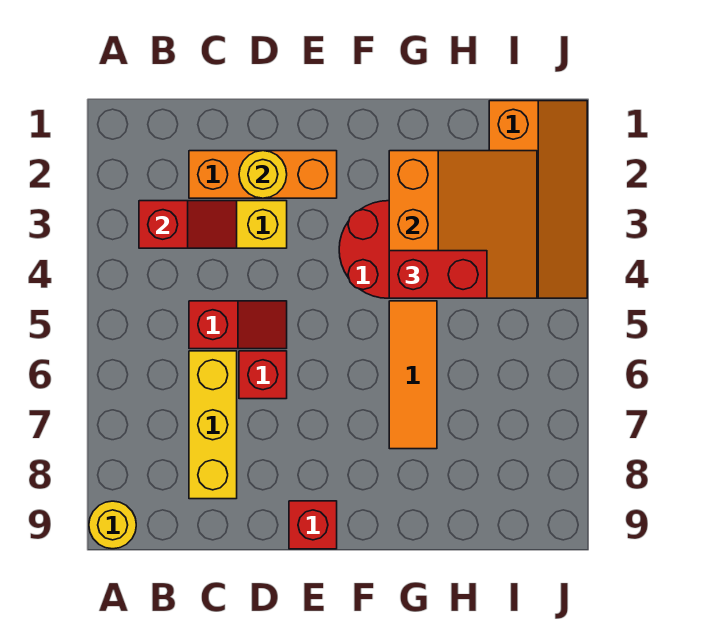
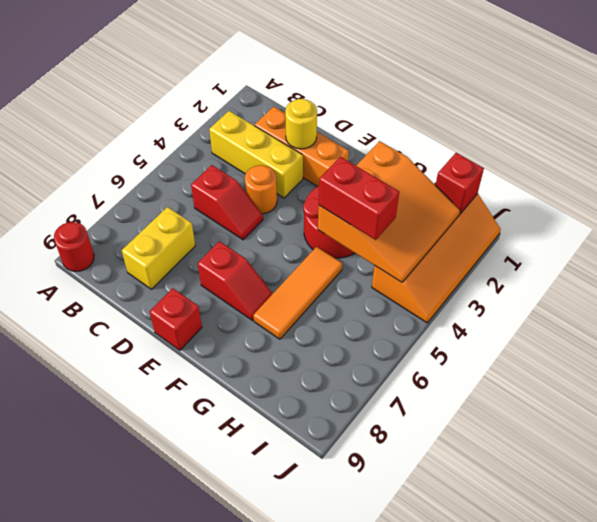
yellow round brick A9 level 1 -> red round brick A9 level 1
red slope B3:C3 level 2 top B -> red slope E7:F7 level 1 top E
yellow brick C6:C8 level 1 -> yellow brick C7:C8 level 1
none -> orange round brick D4 level 1
red brick D6 level 1 -> red brick I1 level 2

